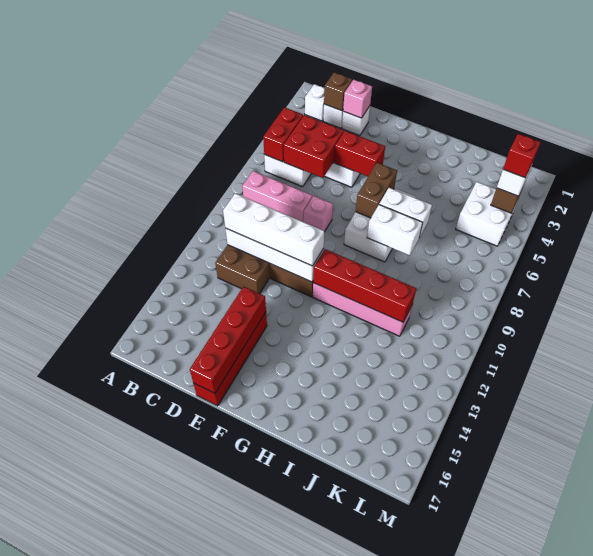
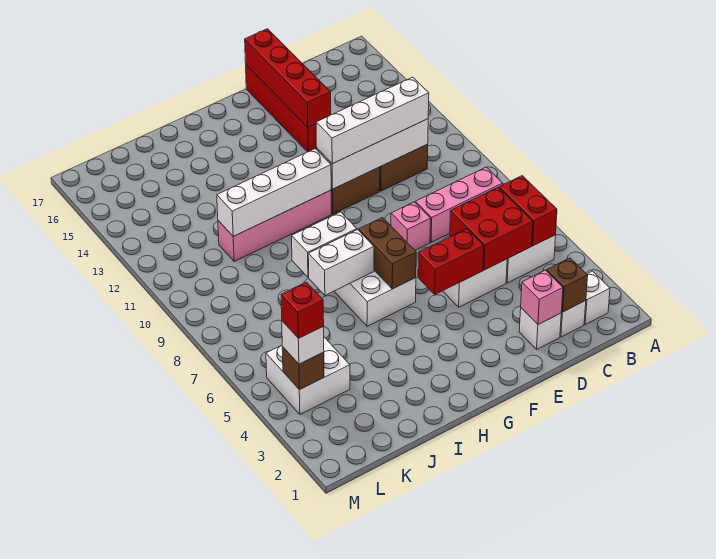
red brick G11:J11 level 2 -> white brick G11:J11 level 2

